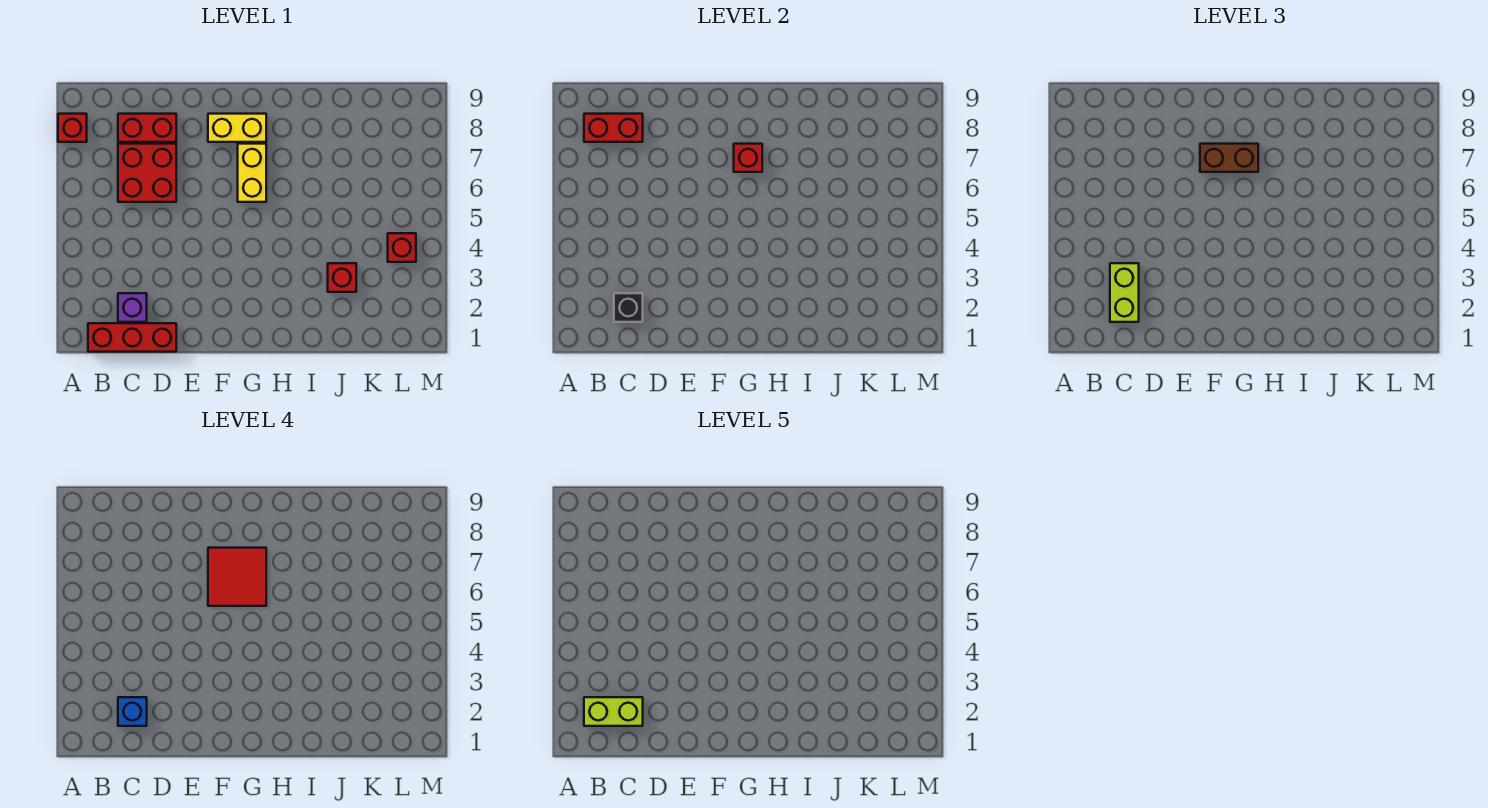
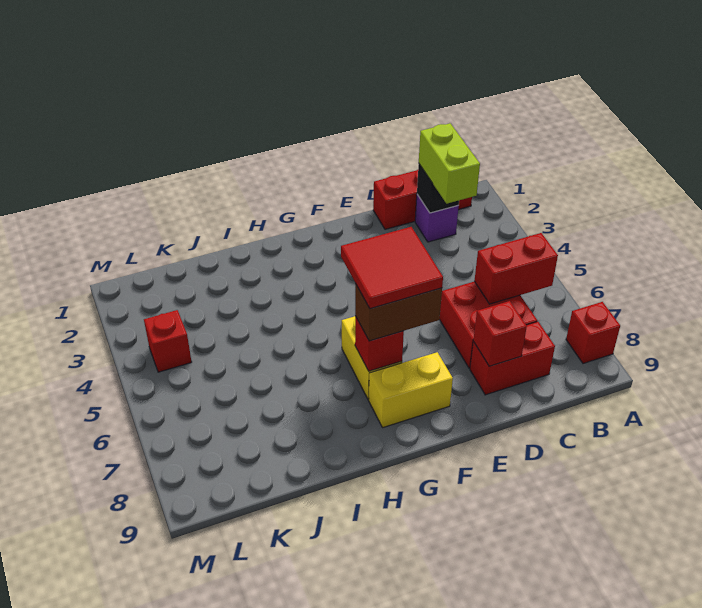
lime brick B2:C2 level 5 -> none
red brick B8:C8 level 2 -> red brick B6:C6 level 2
blue brick C2 level 4 -> none
red brick J3 level 1 -> red brick D8 level 2

